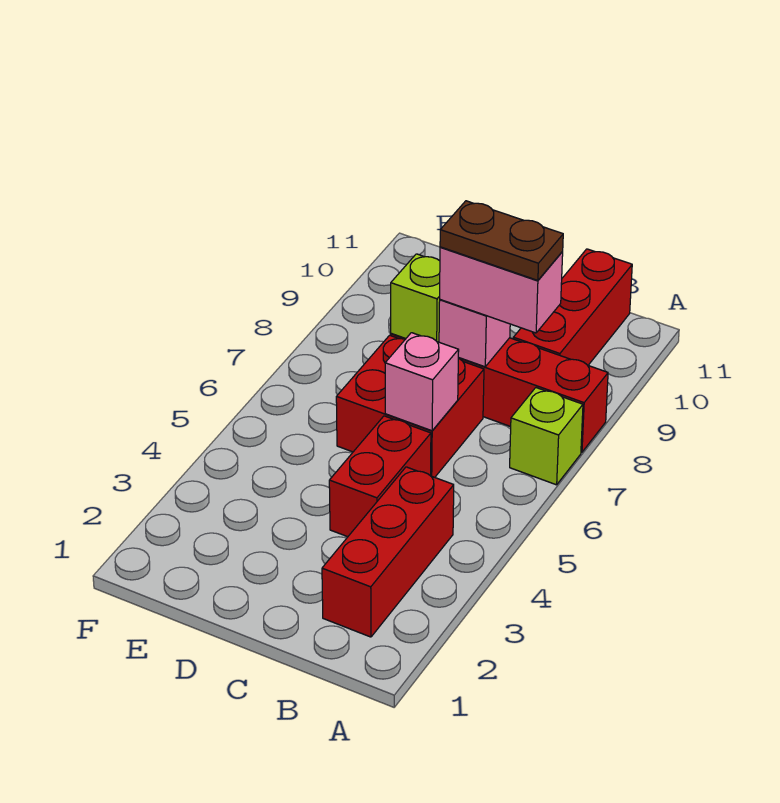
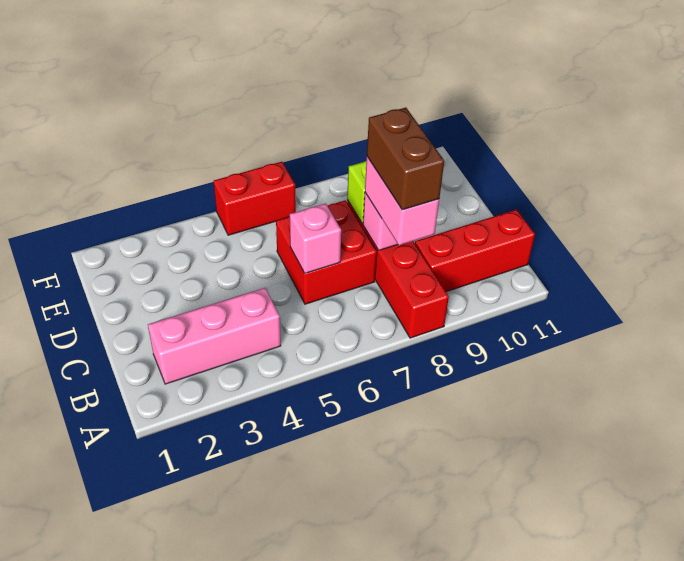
lime brick A7 level 1 -> none
red brick B2:B4 level 1 -> pink brick B2:B4 level 1
brown plate B8:C8 level 4 -> brown brick B8:C8 level 4
red brick C4:C5 level 1 -> red brick F5:F6 level 1

